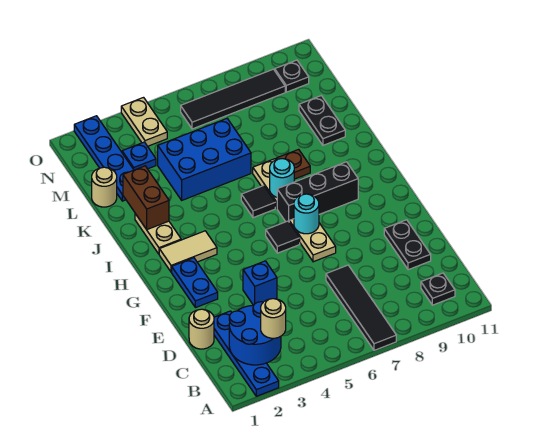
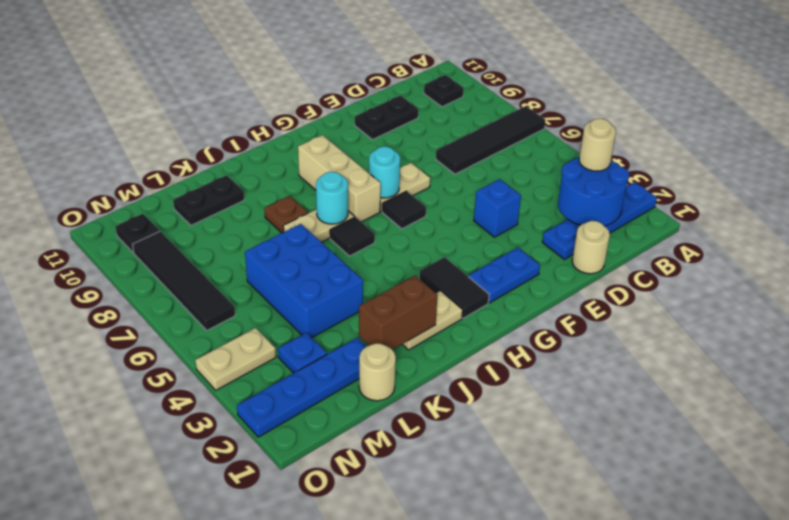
tan tile H2:H3 level 1 -> black tile H2:H3 level 1
black brick H7:H9 level 1 -> tan brick H7:H9 level 1

